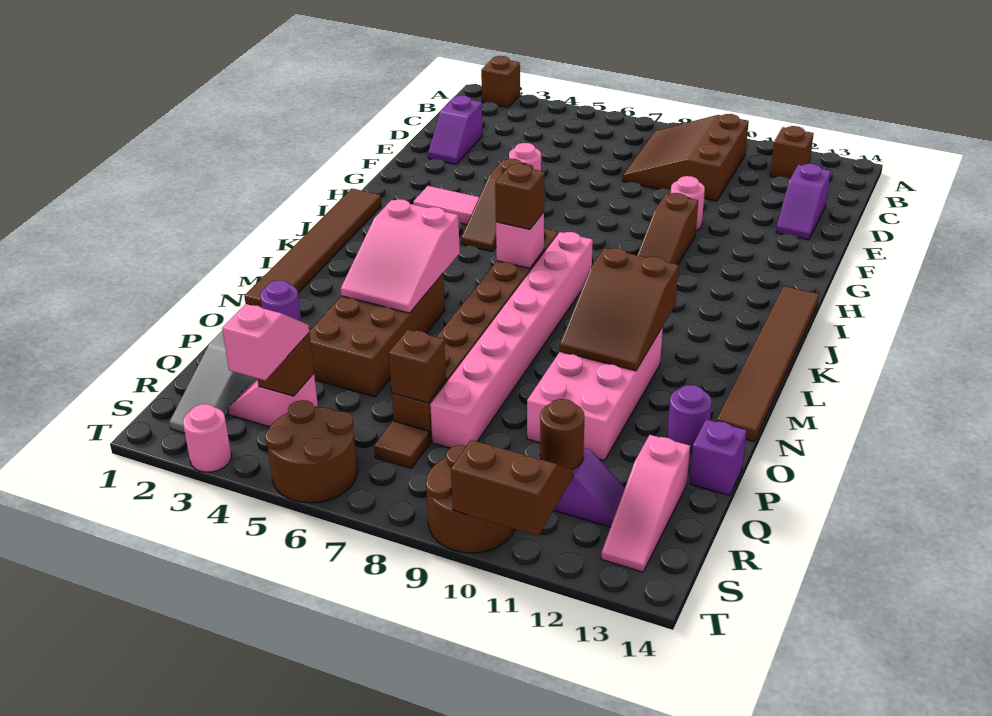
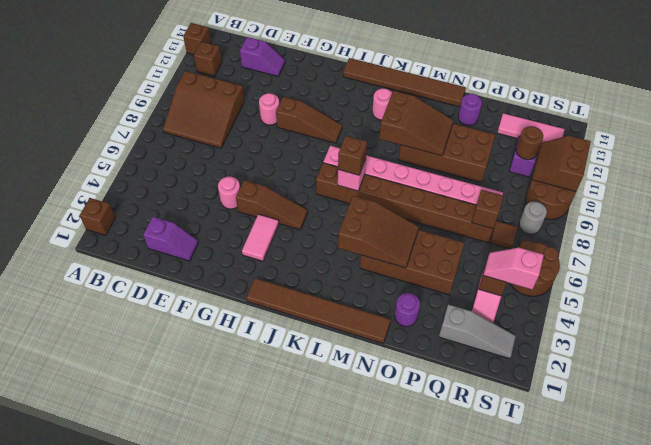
none -> brown brick A13 level 1
pink slope L4:N5 level 2 top L -> brown slope L4:N5 level 2 top L
pink brick M10:P11 level 1 -> brown brick M10:P11 level 1
purple brick P14 level 1 -> none
pink slope Q13:S13 level 1 top Q -> pink tile Q13:S13 level 1
none -> grey round brick S8 level 1
pink round brick T3 level 1 -> pink round brick K12 level 1

